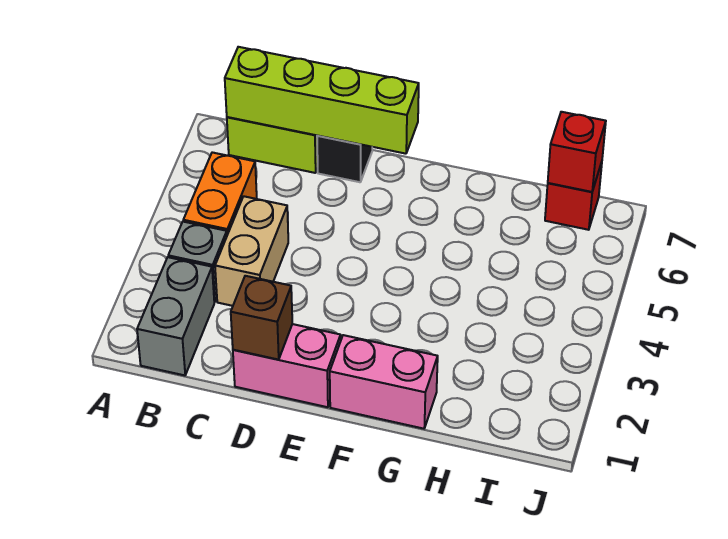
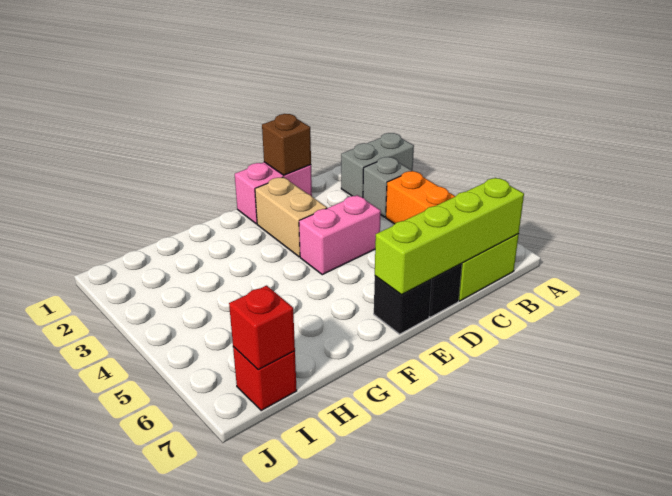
grey brick B1:B2 level 1 -> grey brick A2:B2 level 1
tan brick C3:C4 level 1 -> tan brick E2:E3 level 1
none -> black brick E7 level 1
pink brick F1:G1 level 1 -> pink brick D4:E4 level 1

